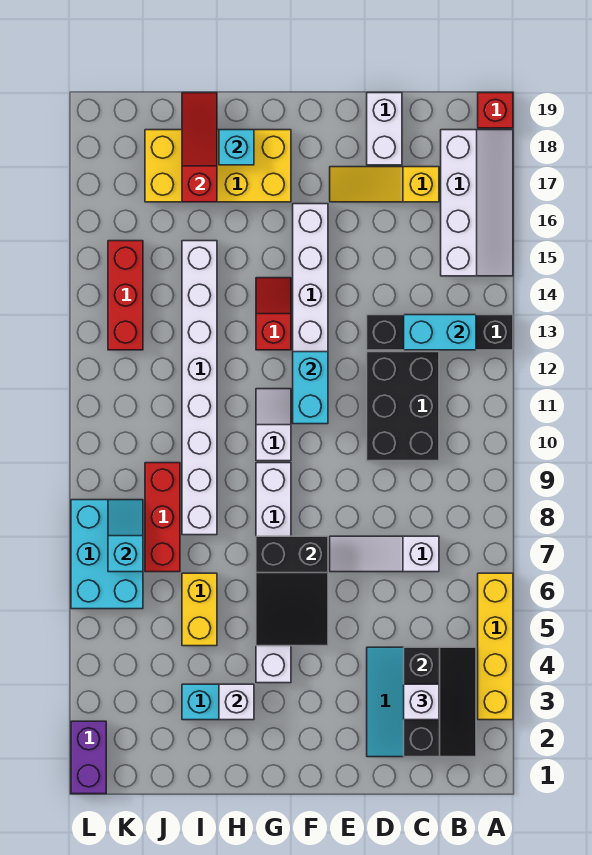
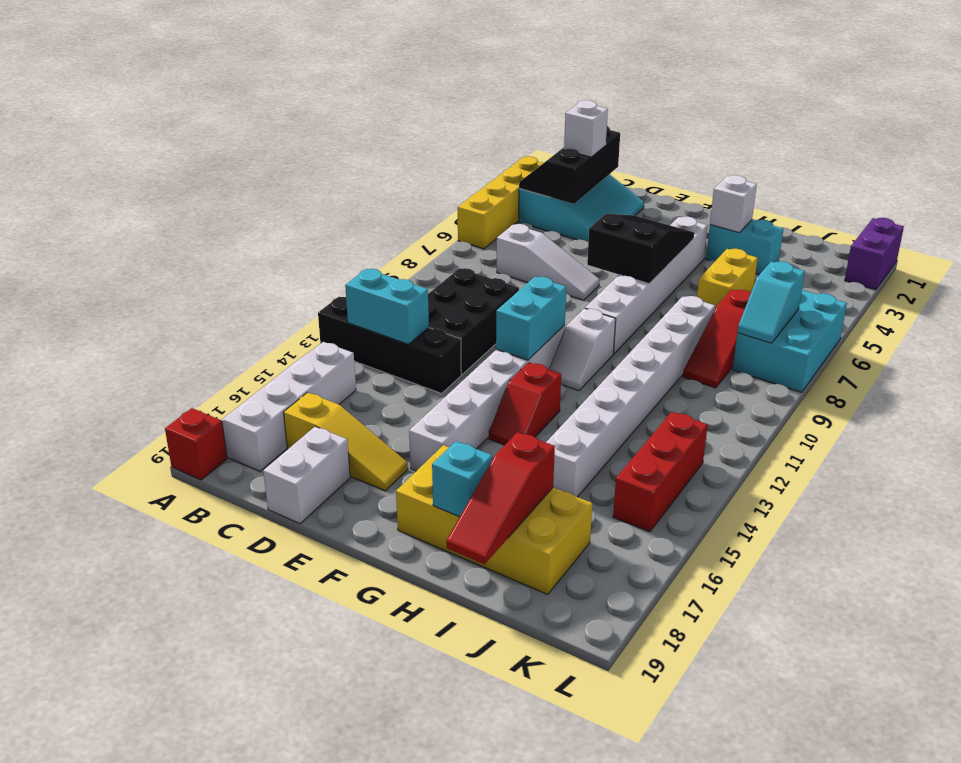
red brick J7:J9 level 1 -> red slope J7:J9 level 1 top 7

